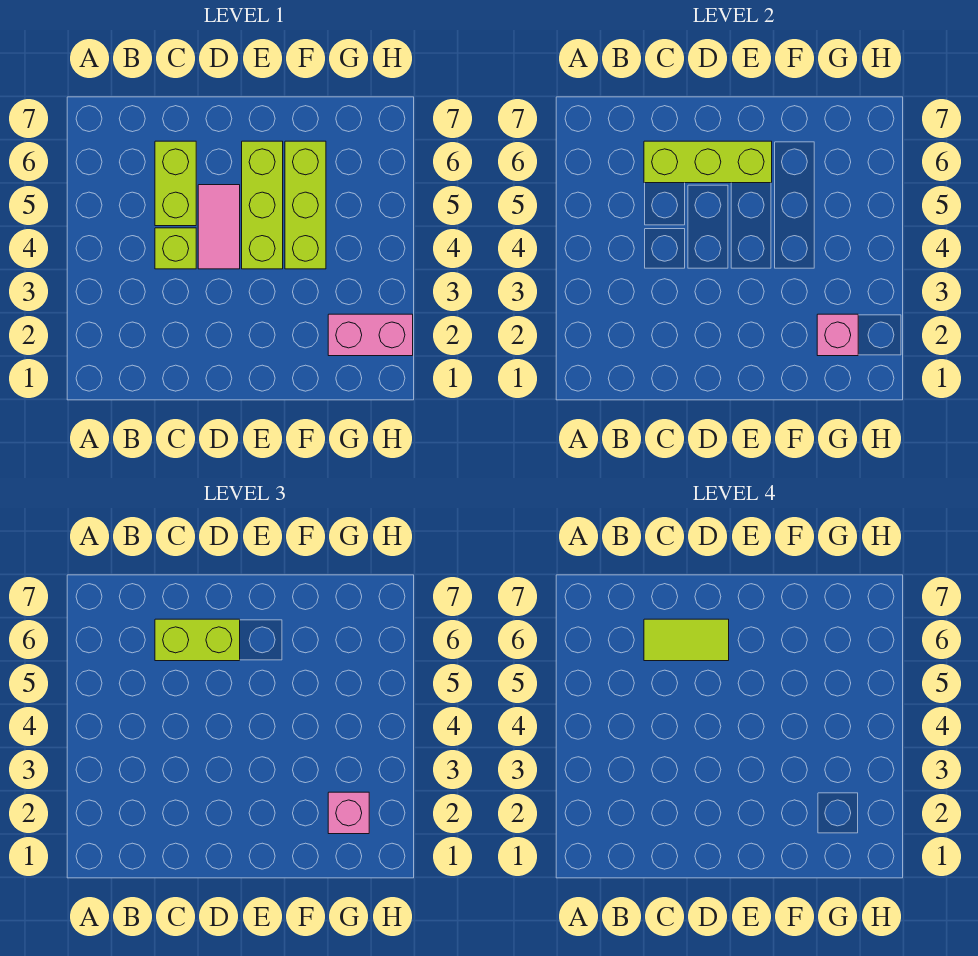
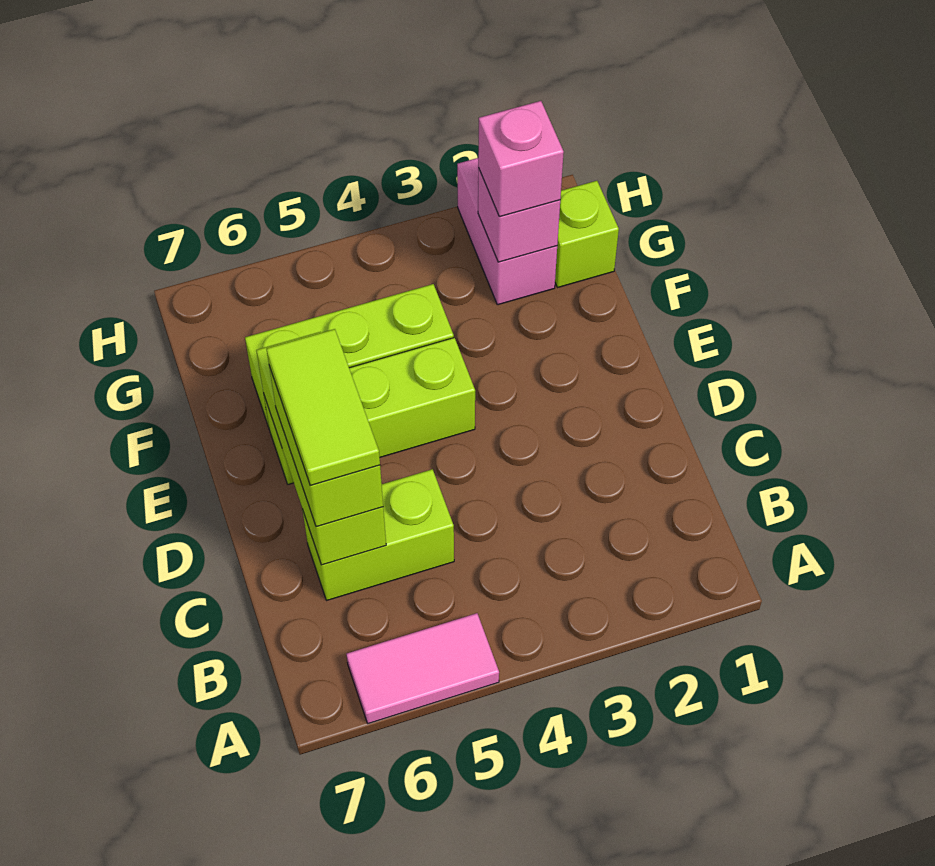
lime brick C4 level 1 -> lime brick G1 level 1
pink tile D4:D5 level 1 -> pink tile A5:A6 level 1

